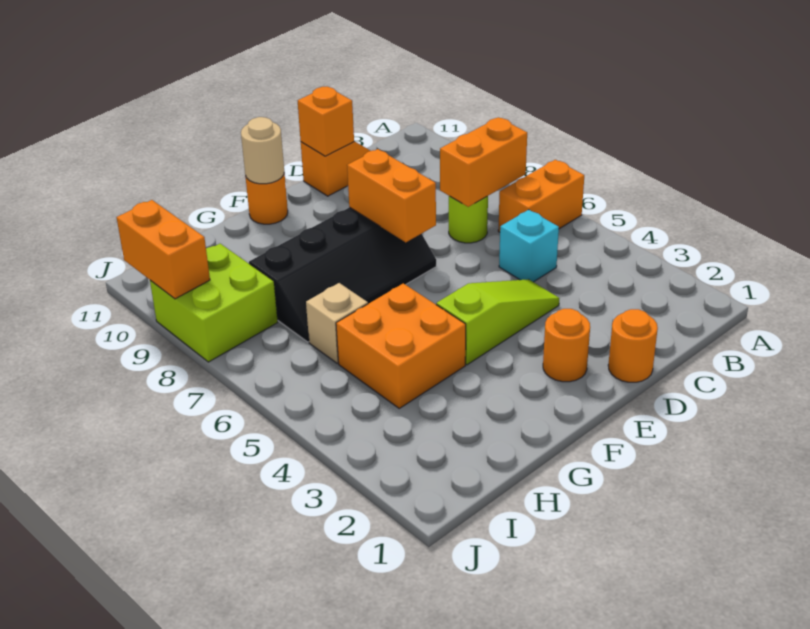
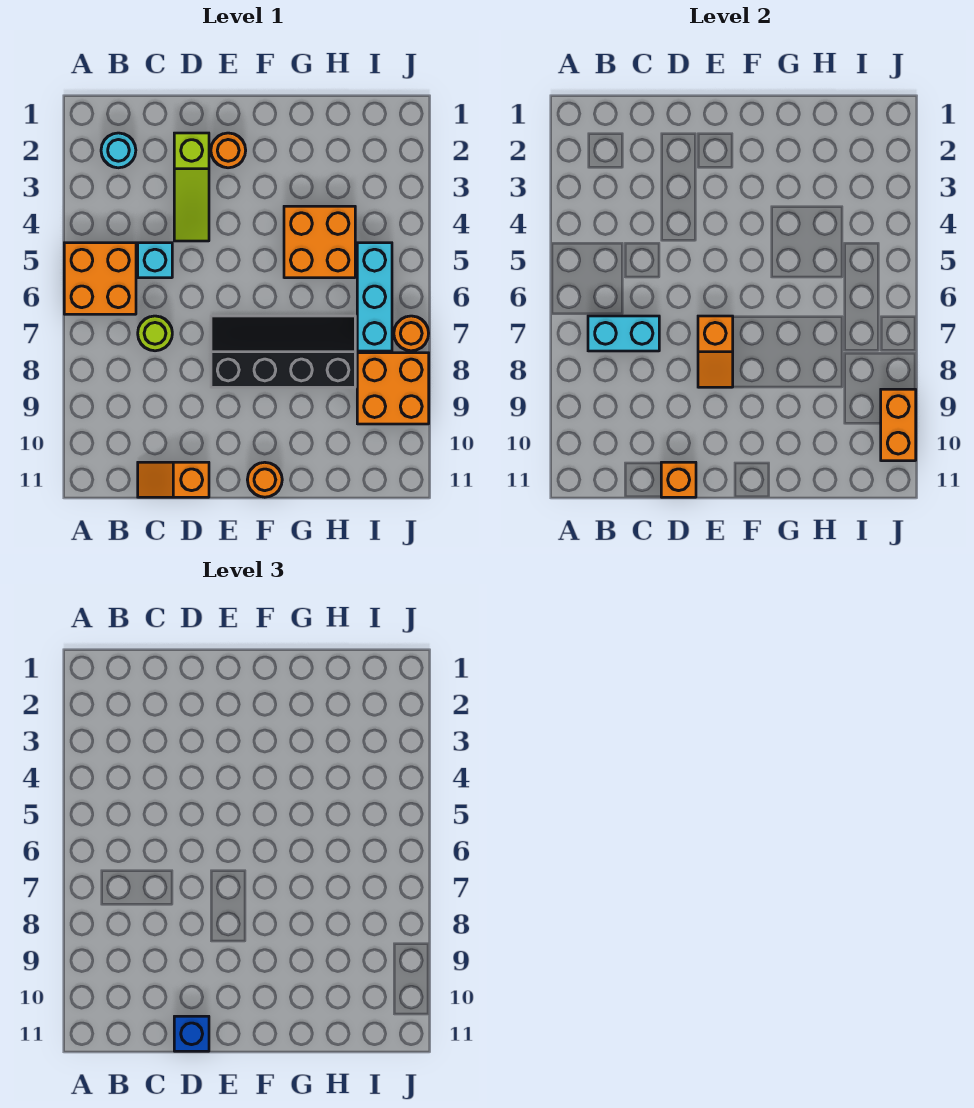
orange brick A6:B6 level 1 -> orange brick A5:B6 level 1
none -> cyan round brick B2 level 1
orange brick B7:C7 level 2 -> cyan brick B7:C7 level 2
orange round brick D1 level 1 -> orange round brick J7 level 1
lime slope D4:F4 level 1 top F -> lime slope D2:D4 level 1 top 2
none -> blue brick D11 level 3
orange brick E7:E8 level 2 -> orange slope E7:E8 level 2 top 7
tan round brick F11 level 2 -> none
tan brick H6 level 1 -> none
none -> cyan brick I5:I7 level 1
lime brick I8:J9 level 1 -> orange brick I8:J9 level 1

